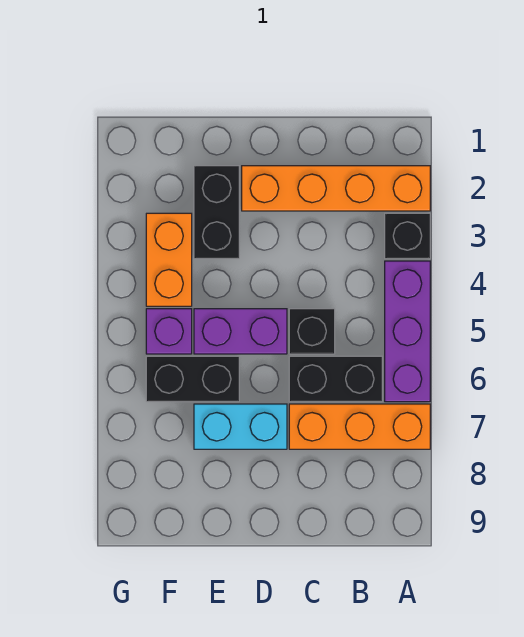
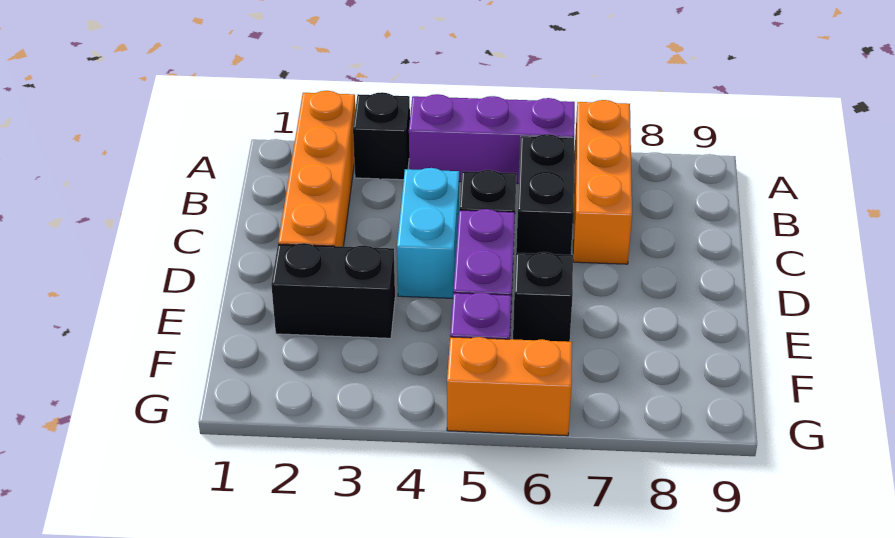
cyan brick D7:E7 level 1 -> cyan brick C4:D4 level 1
black brick E6:F6 level 1 -> black brick E6 level 1
orange brick F3:F4 level 1 -> orange brick G5:G6 level 1

